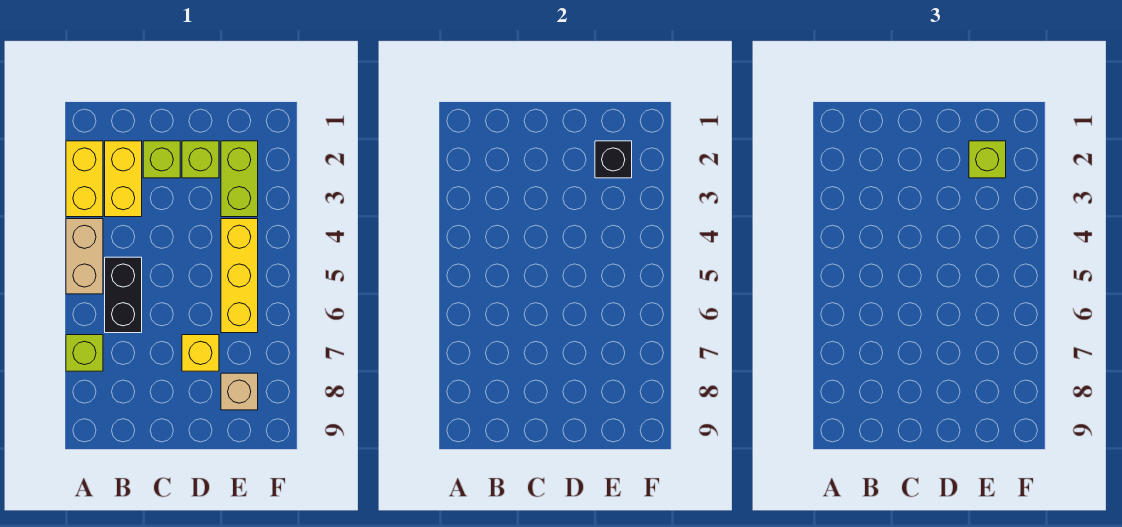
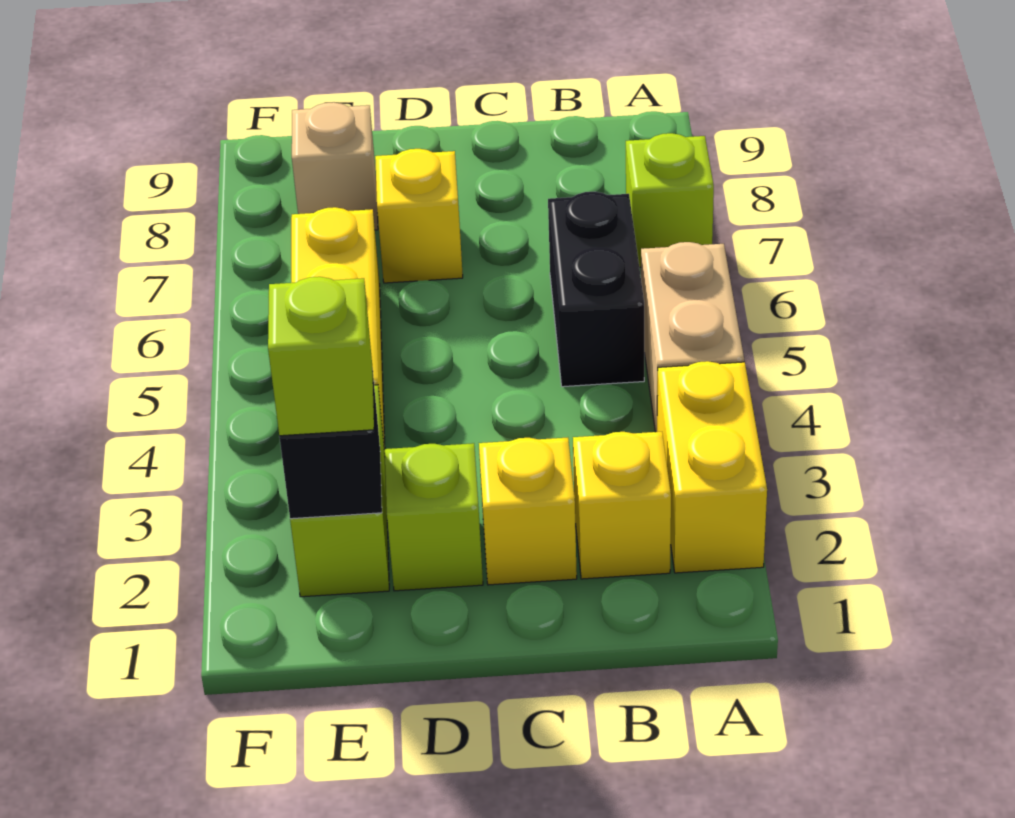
yellow brick B2:B3 level 1 -> yellow brick B2 level 1
lime brick C2 level 1 -> yellow brick C2 level 1

